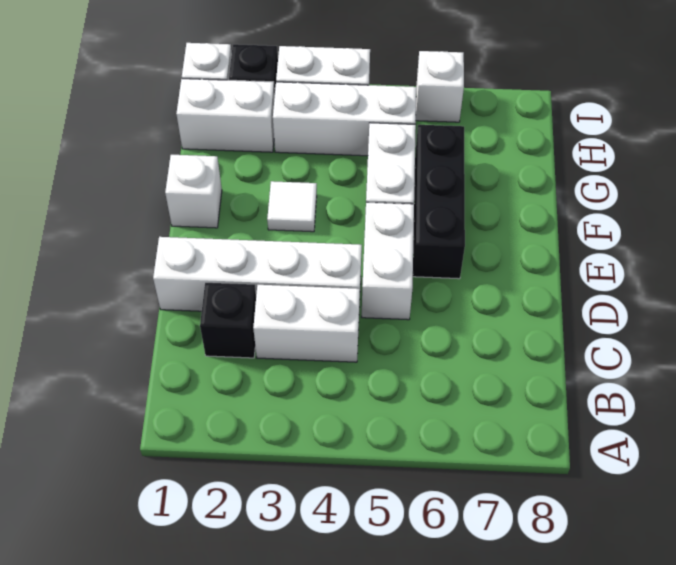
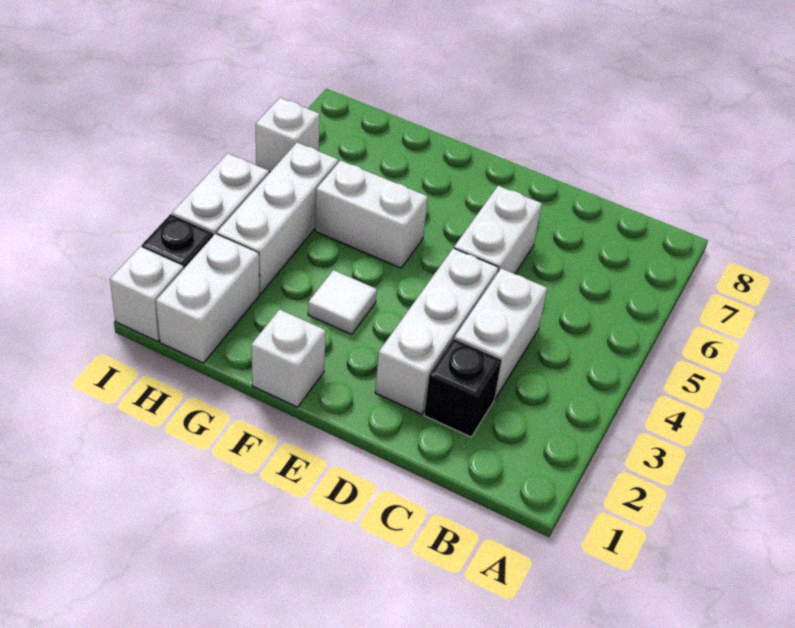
white brick D1:D4 level 1 -> white brick D2:D4 level 1
white brick D5:E5 level 1 -> white brick D5:D6 level 1
black brick E6:G6 level 1 -> none

